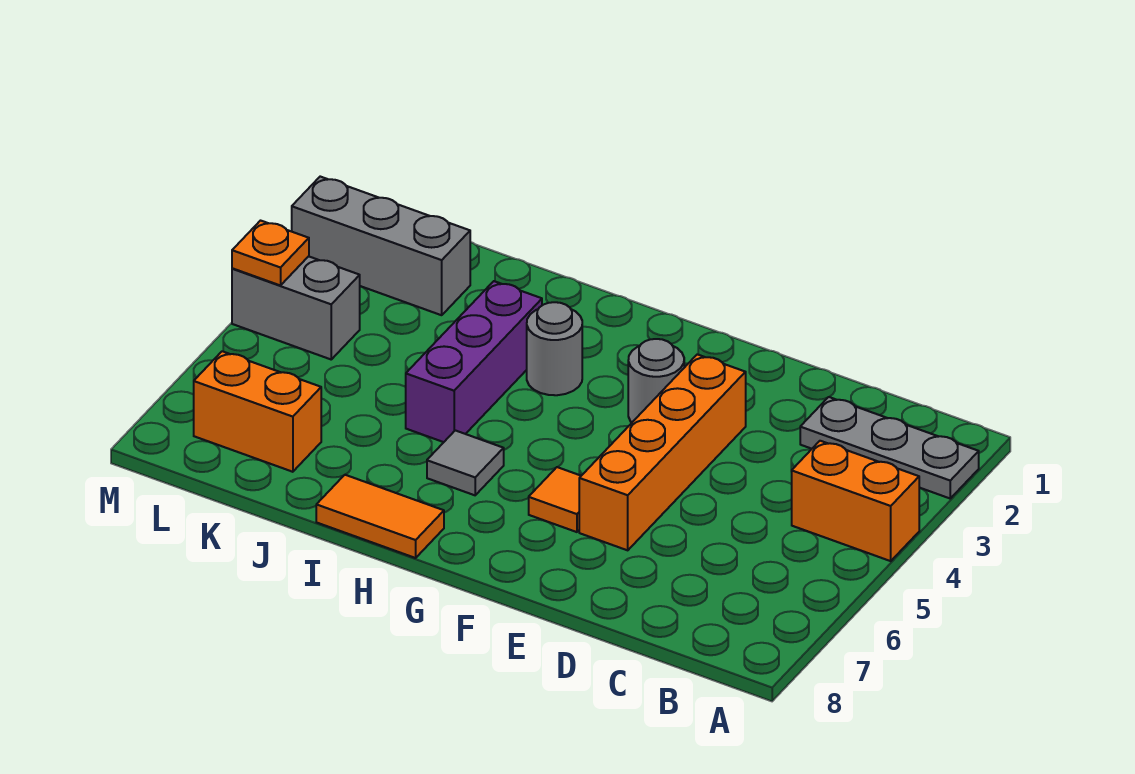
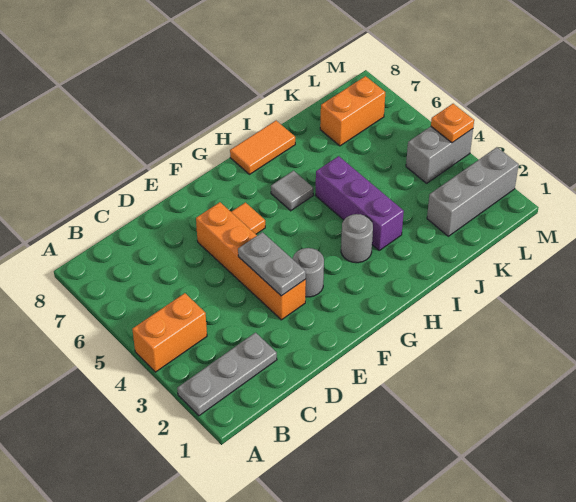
none -> grey plate E3:E4 level 2

